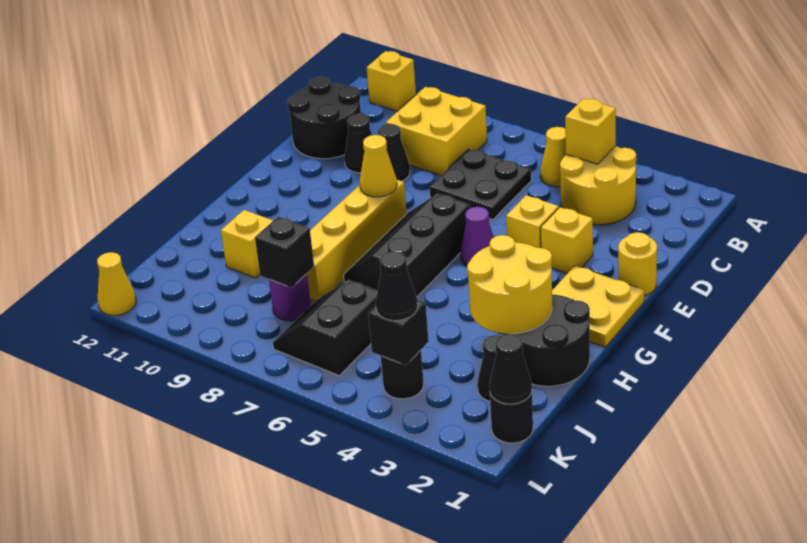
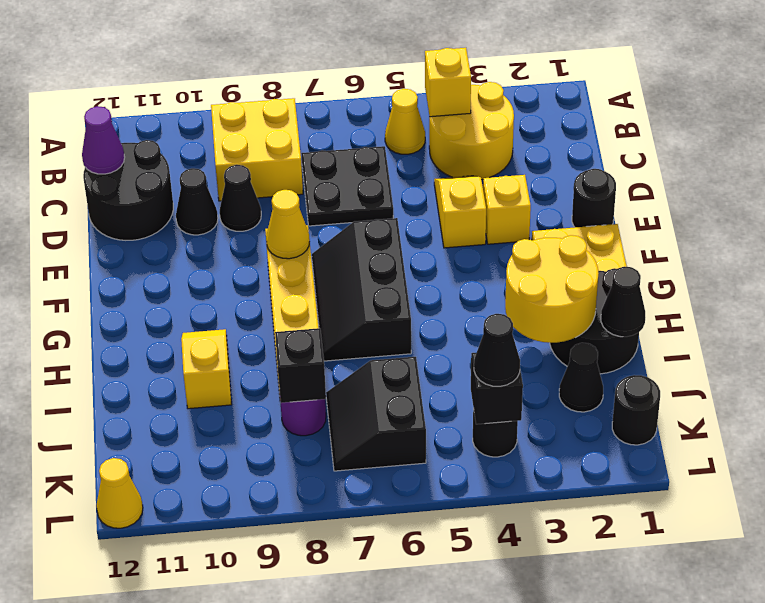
yellow brick A11 level 1 -> none
yellow round brick E1 level 1 -> black round brick E1 level 1
purple cone F5 level 1 -> purple cone C12 level 2
black cone K1 level 2 -> black cone I1 level 2

